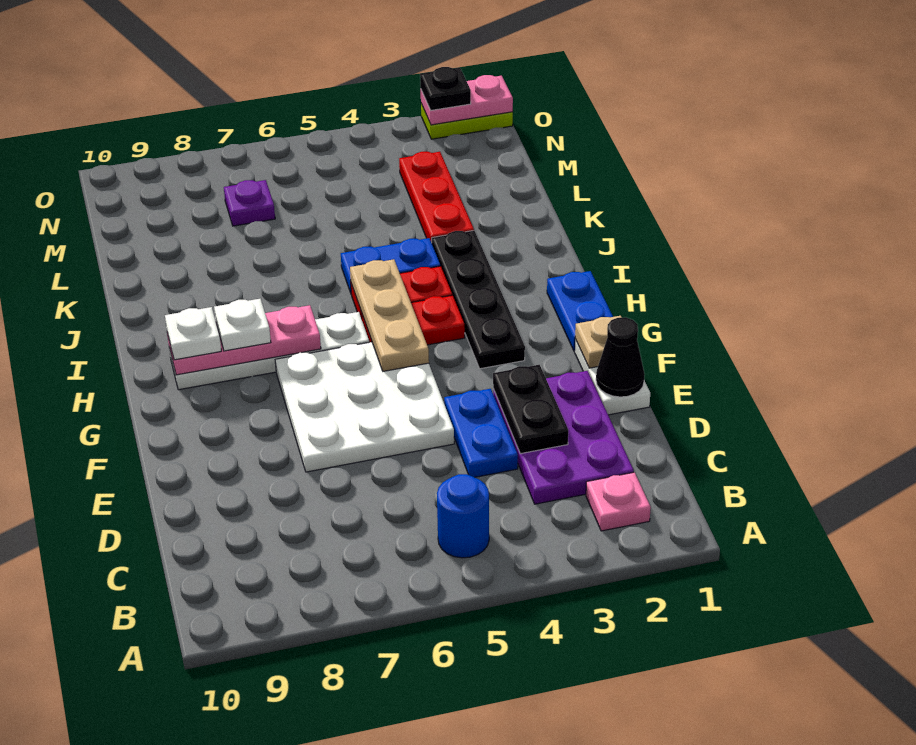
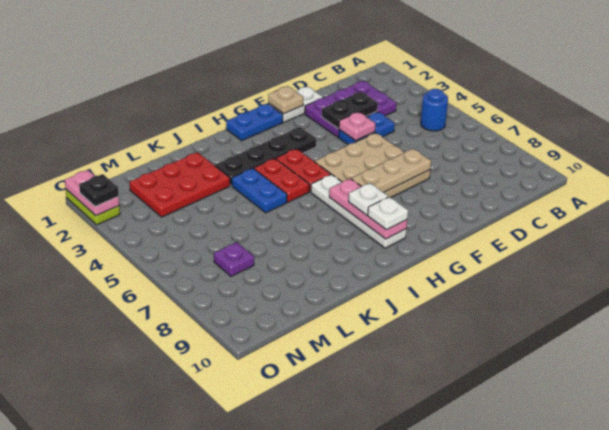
pink plate B2 level 1 -> pink plate E4 level 2
black cone E1 level 2 -> none
white plate E5:G7 level 1 -> tan plate E5:G7 level 1
tan plate G5:I5 level 2 -> tan plate E7:G7 level 2
red plate K3:M3 level 1 -> red plate K2:M3 level 1

